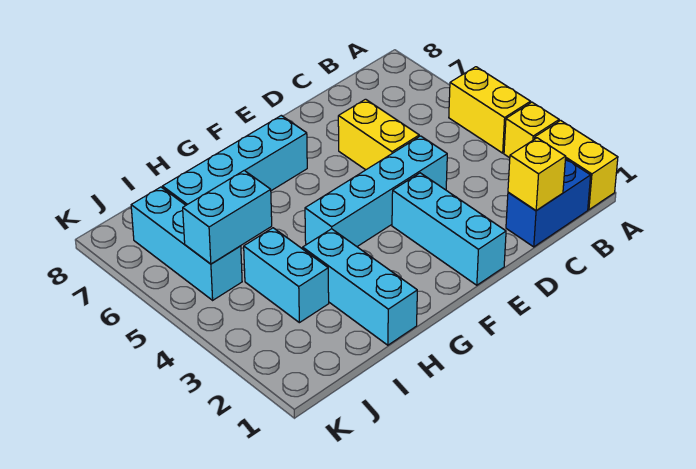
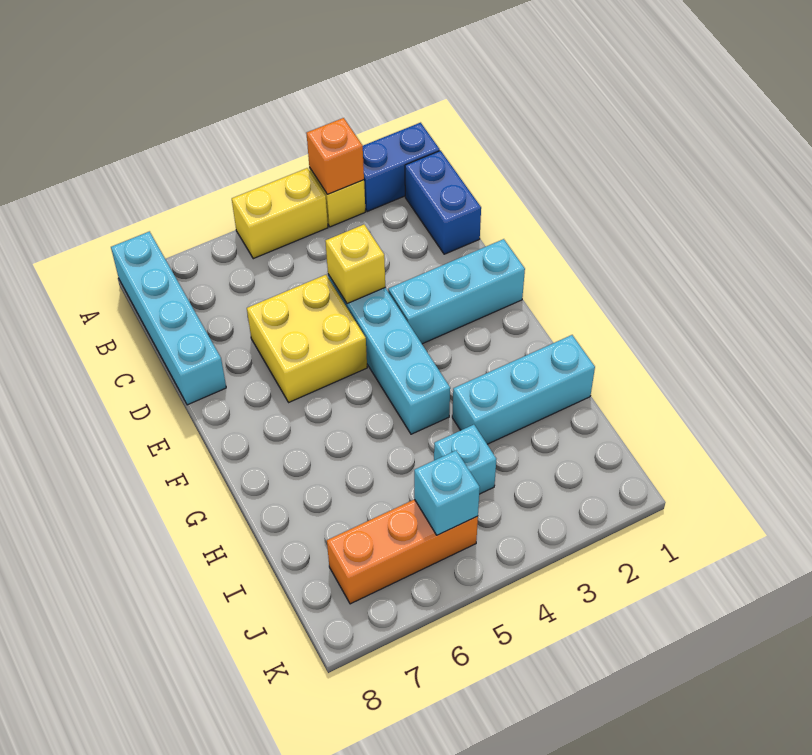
yellow brick A1:A2 level 1 -> blue brick A1:A2 level 1
none -> orange brick A3 level 2
yellow brick C1 level 2 -> yellow brick D4 level 2
yellow brick D5:D6 level 1 -> yellow brick D5:E6 level 1
cyan brick F7:I7 level 1 -> cyan brick A8:D8 level 1
cyan brick I3:I4 level 1 -> cyan brick I4 level 1
cyan brick I5:J5 level 2 -> cyan brick J5 level 2
cyan brick J5:J7 level 1 -> orange brick J5:J7 level 1

